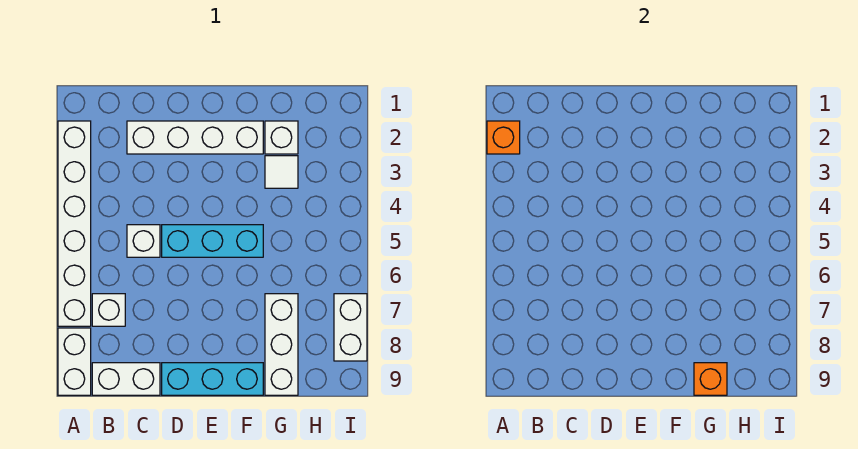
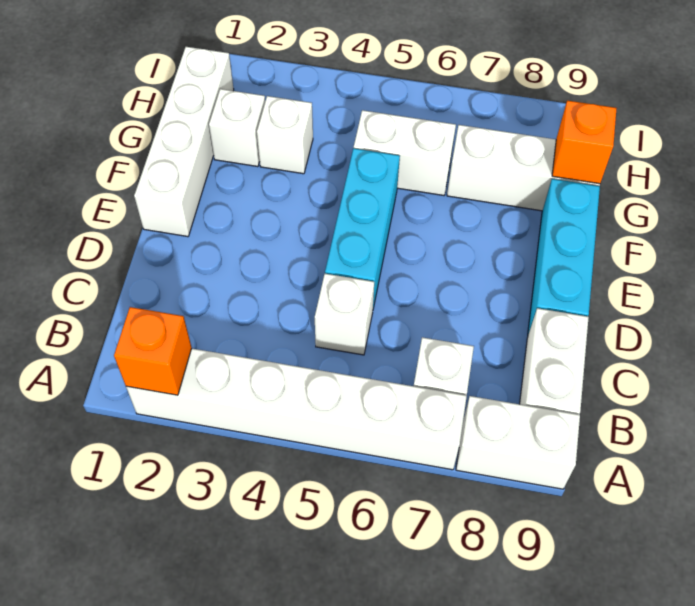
white brick C2:F2 level 1 -> white brick E1:H1 level 1
white tile G3 level 1 -> white brick G3 level 1
white brick I7:I8 level 1 -> white brick G5:G6 level 1

